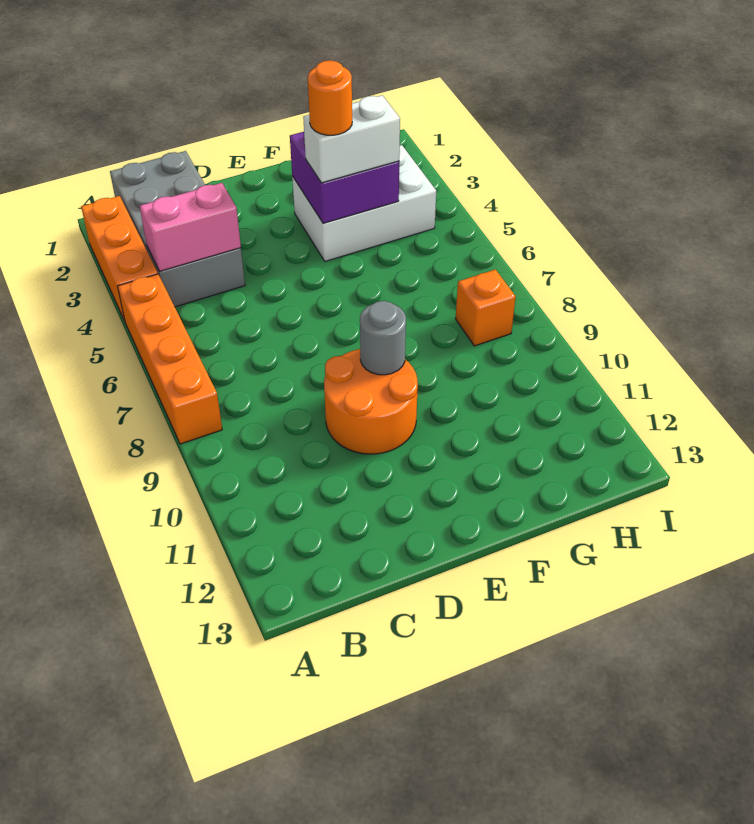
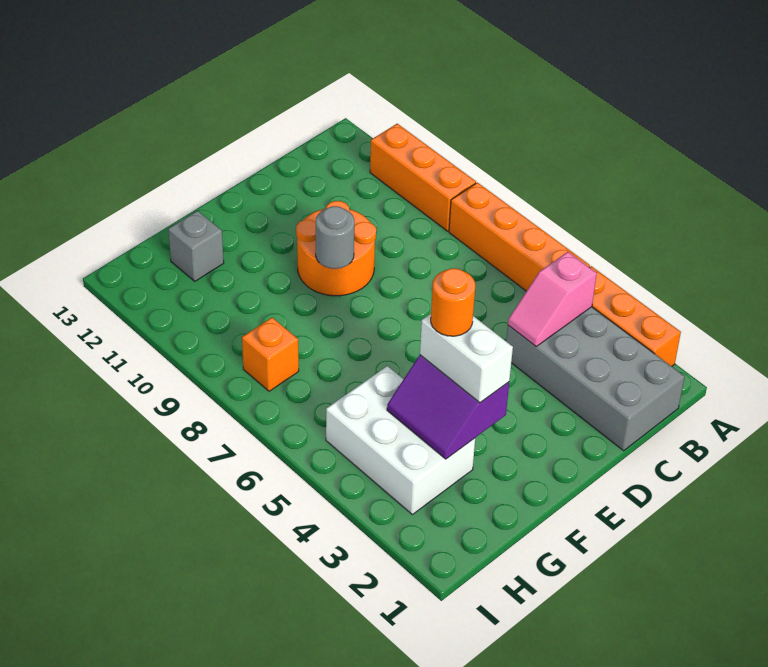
none -> orange brick A9:A11 level 1
pink brick B4:C4 level 2 -> pink slope B4:C4 level 2 top B
white brick F3:H4 level 1 -> white brick G3:H5 level 1
purple brick F3:G4 level 2 -> purple slope F3:G4 level 2 top F
white brick F4:G4 level 3 -> white brick F3:F4 level 3
none -> grey brick G12 level 1

